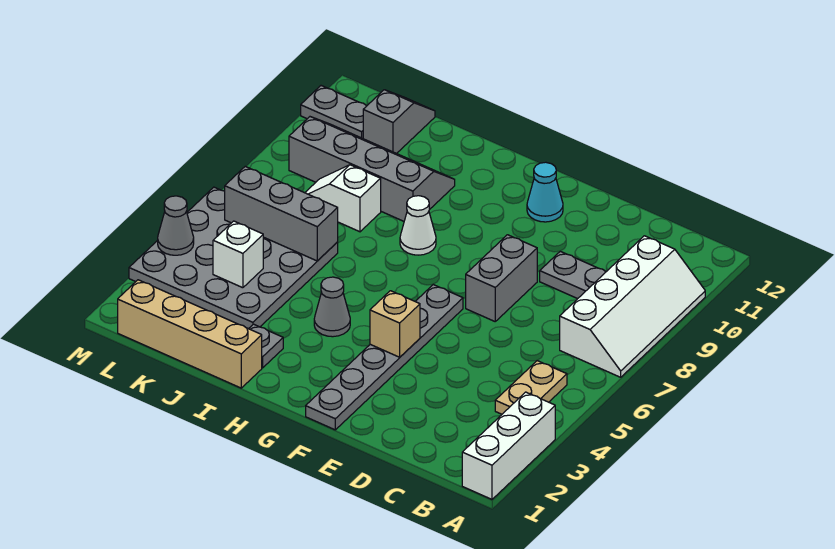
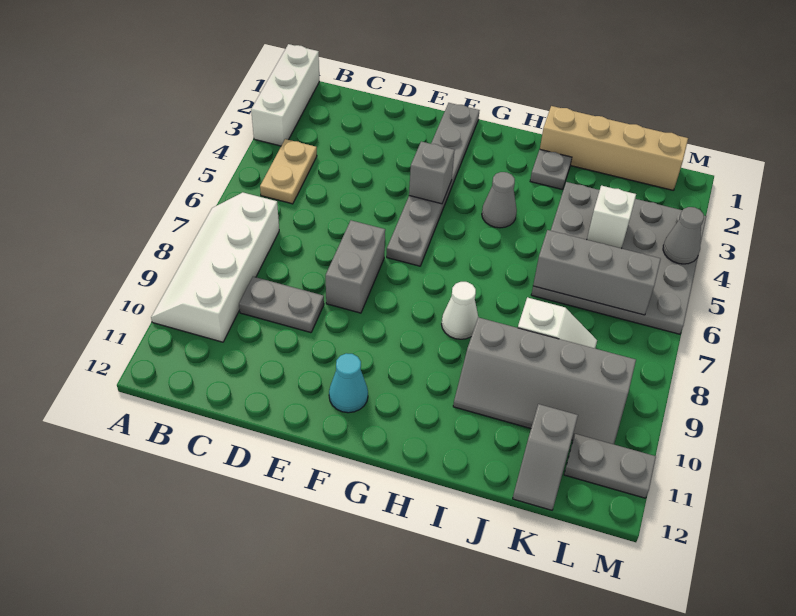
tan brick F4 level 2 -> grey brick F4 level 2

